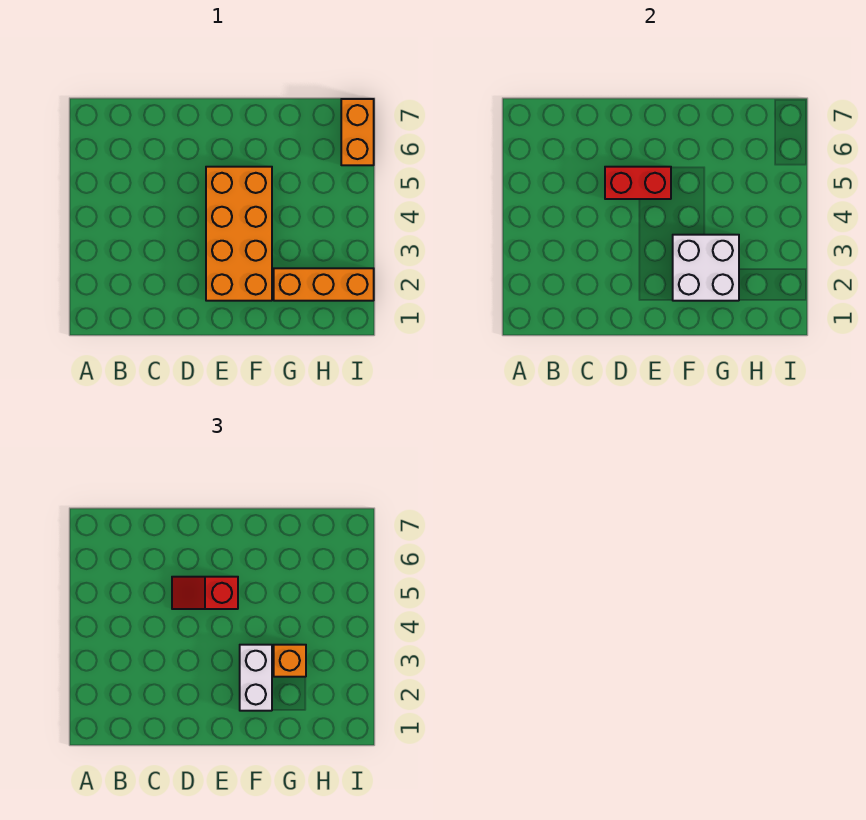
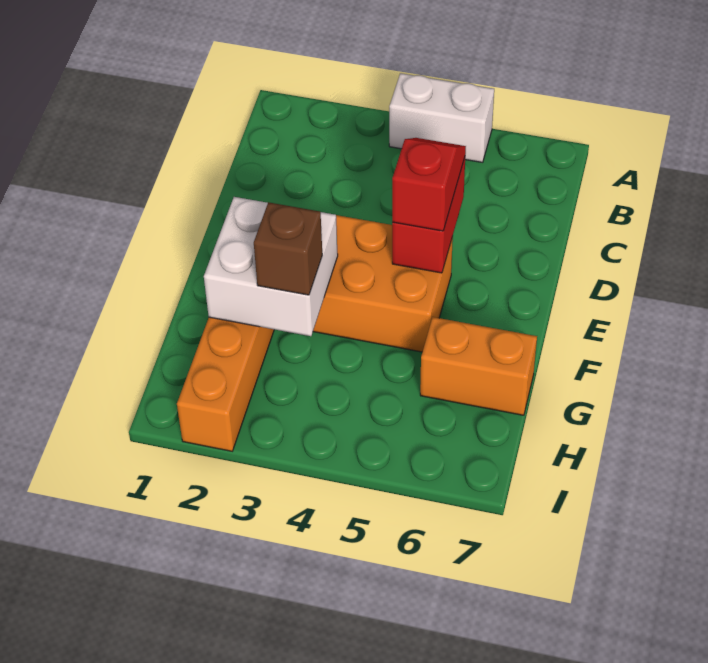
white brick F2:F3 level 3 -> white brick A4:A5 level 1
orange brick G3 level 3 -> brown brick G3 level 3
orange brick I6:I7 level 1 -> orange brick G6:G7 level 1

